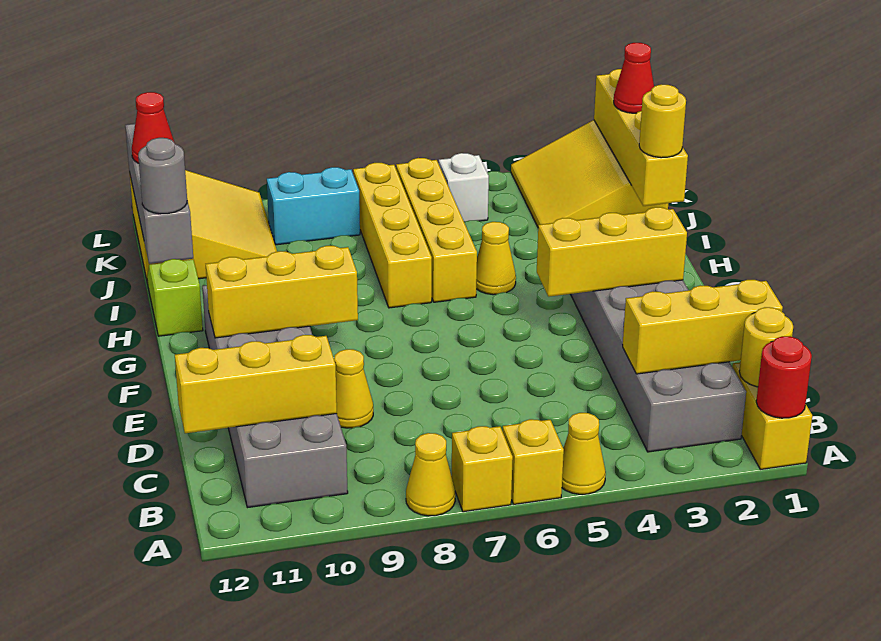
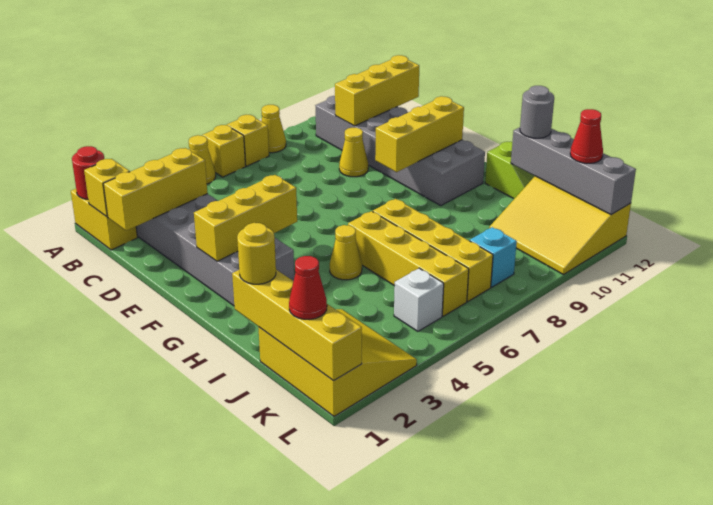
yellow round brick B1 level 2 -> yellow brick B1 level 2
cyan brick K8:K9 level 1 -> cyan brick K8 level 1

